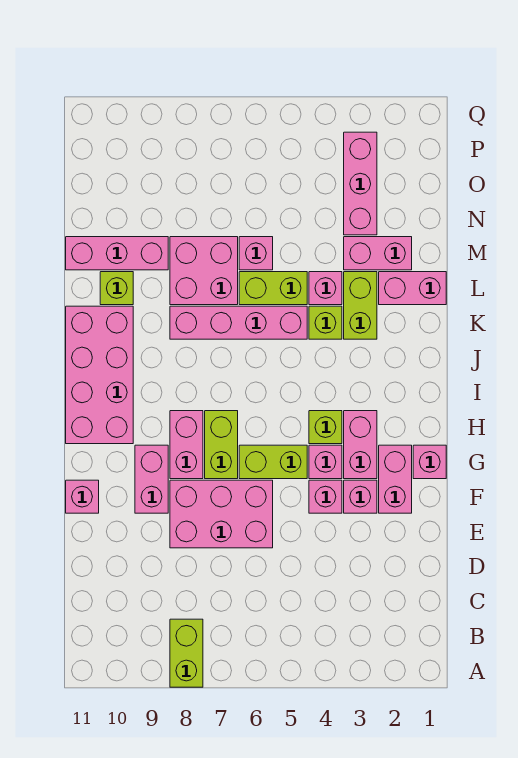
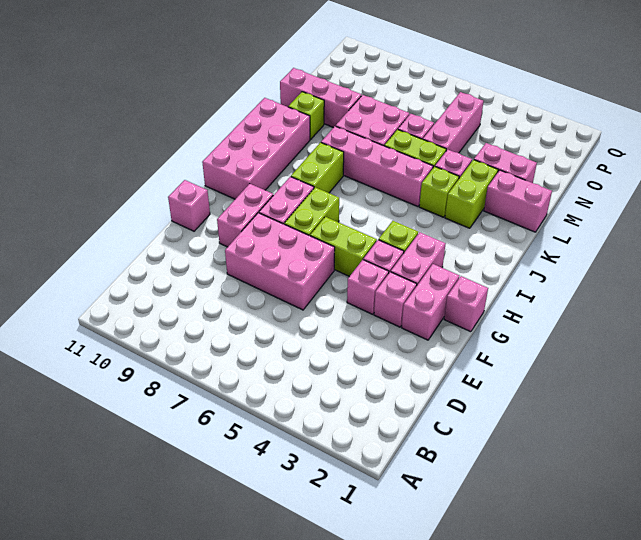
lime brick A8:B8 level 1 -> lime brick I8:J8 level 1
pink brick N3:P3 level 1 -> pink brick M5:O5 level 1

